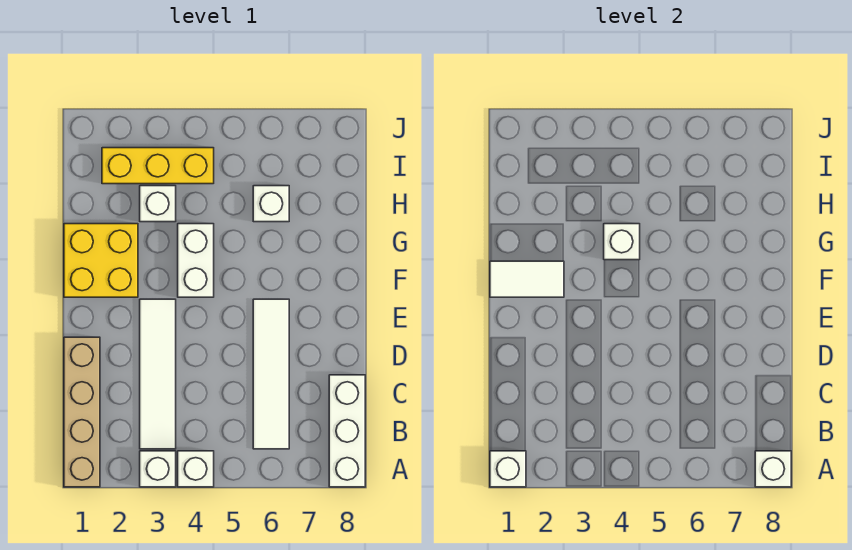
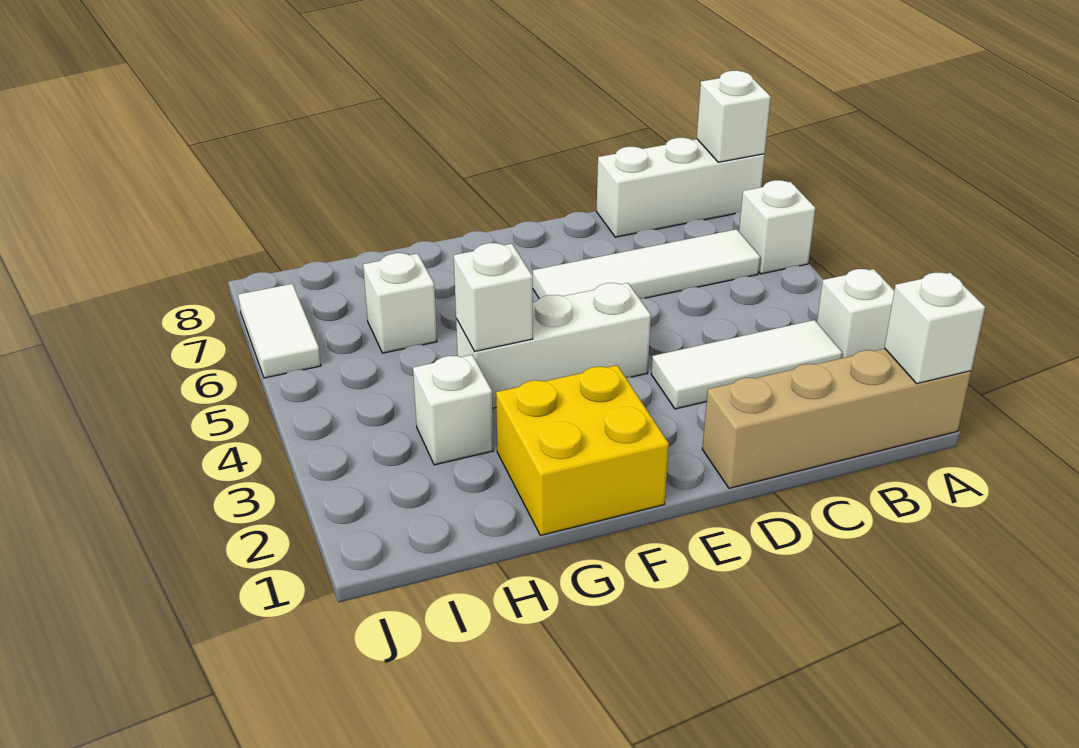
white brick A4 level 1 -> white brick A6 level 1
white tile B3:E3 level 1 -> white tile B3:D3 level 1
white tile F1:F2 level 2 -> white tile J6:J7 level 1
white brick F4:G4 level 1 -> white brick E4:G4 level 1
yellow brick I2:I4 level 1 -> none

